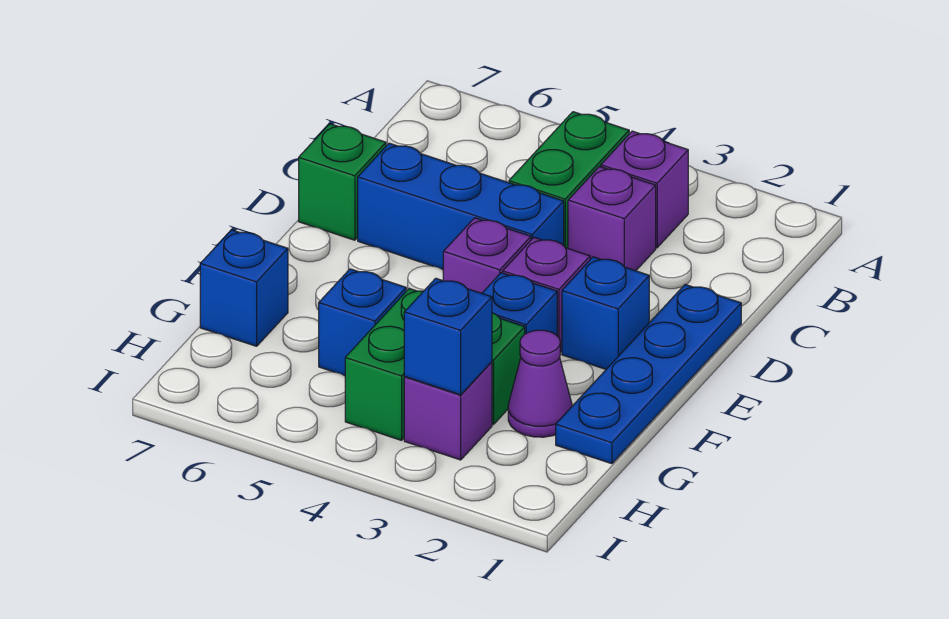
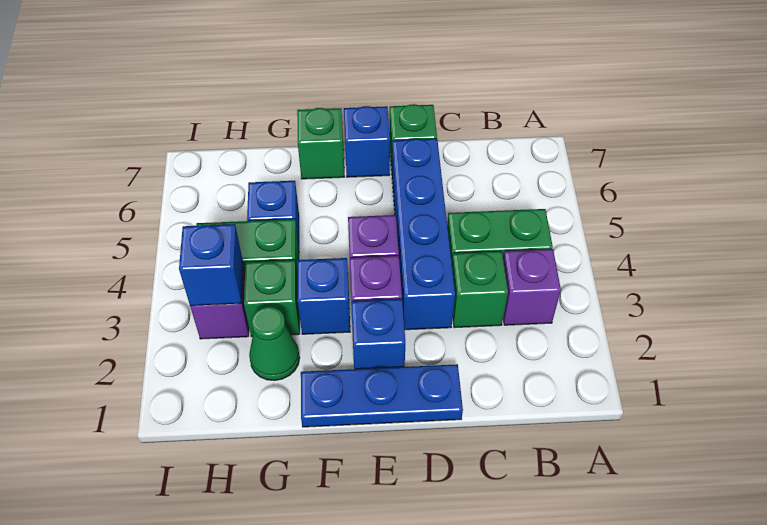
purple brick C3 level 1 -> green brick C3 level 1
blue plate D1:G1 level 1 -> blue plate D1:F1 level 1
blue brick D4:D6 level 1 -> blue brick D3:D6 level 1
none -> green brick F7 level 1
purple cone G2 level 1 -> green cone G2 level 1
blue brick G7 level 1 -> blue brick E7 level 1

